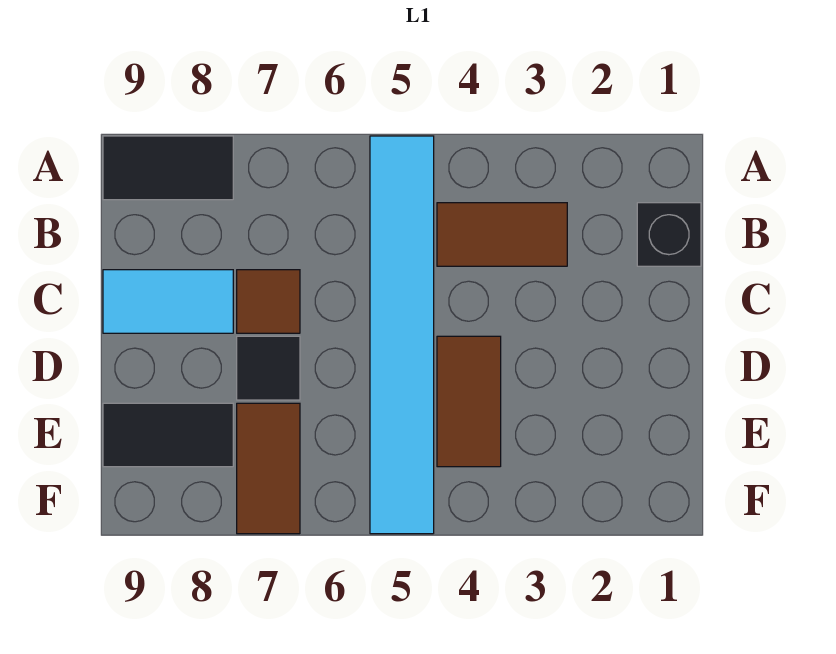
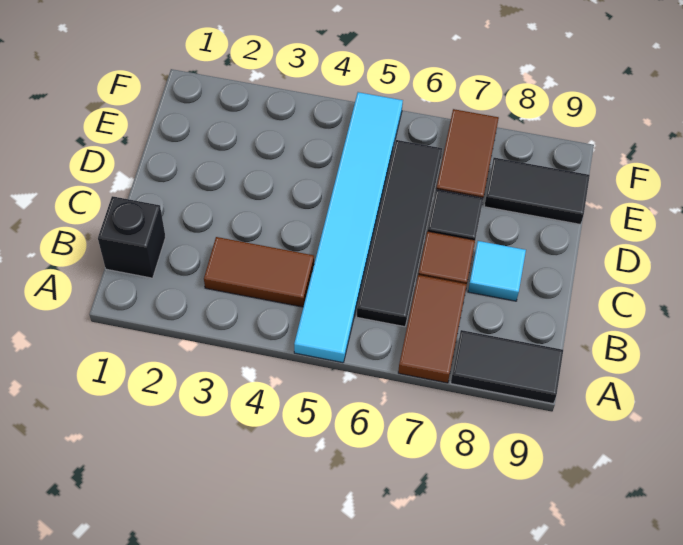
none -> black tile B6:E6 level 1
cyan tile C8:C9 level 1 -> cyan tile C8 level 1
brown tile D4:E4 level 1 -> brown tile A7:B7 level 1

